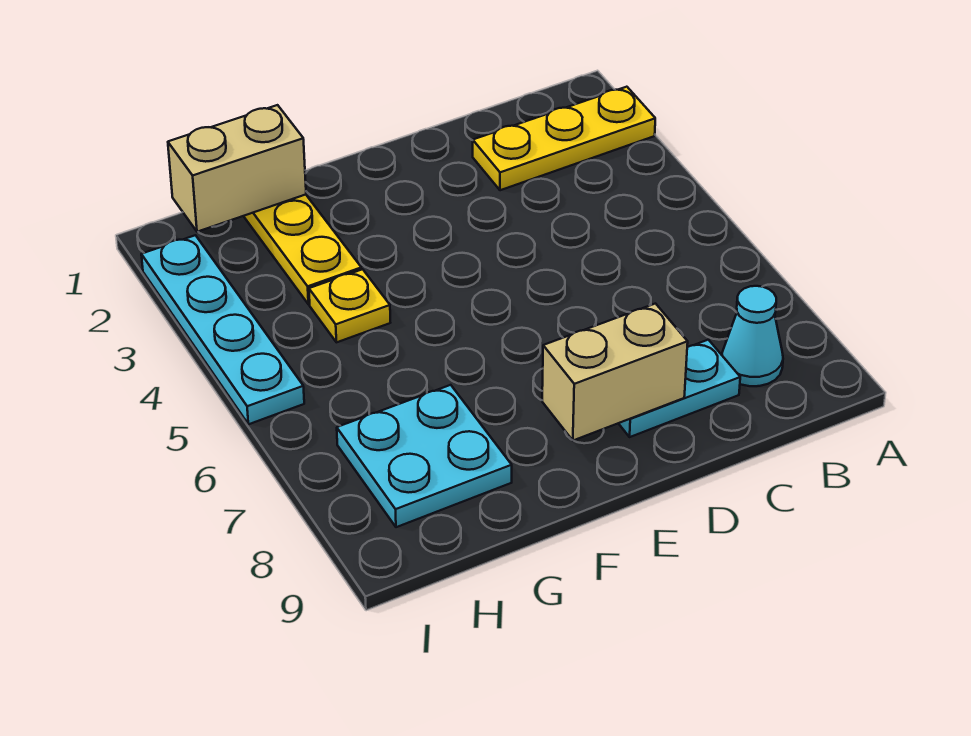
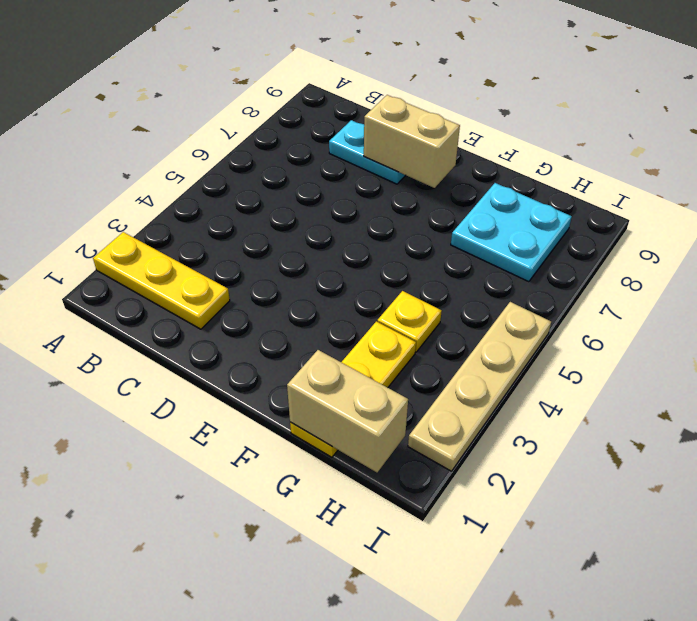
cyan cone B8 level 1 -> none
cyan plate I2:I5 level 1 -> tan plate I2:I5 level 1

